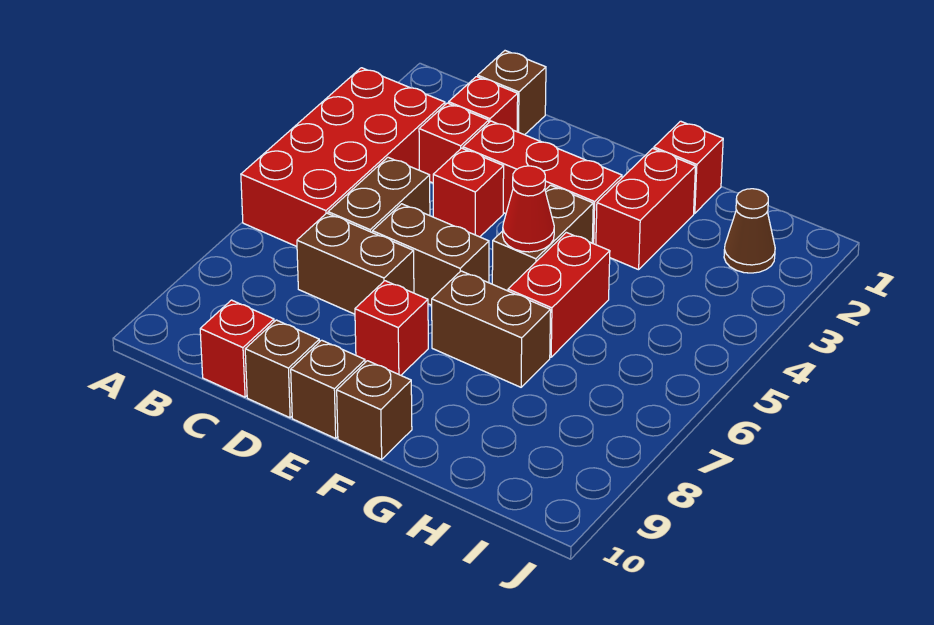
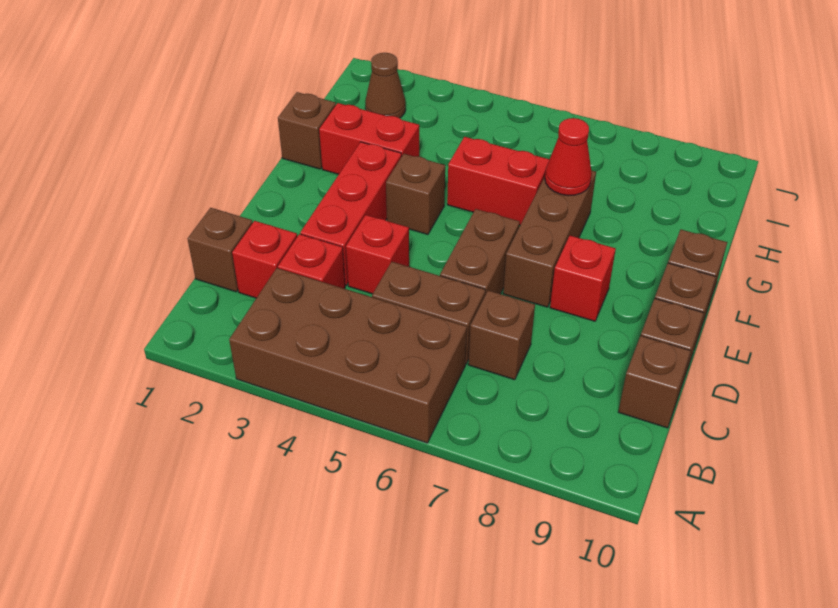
red brick A3:B6 level 1 -> brown brick A3:B6 level 1
brown brick C7:D7 level 1 -> brown brick C7 level 1
red brick C10 level 1 -> brown brick C10 level 1
brown brick F4:F5 level 1 -> brown brick F4 level 1
red cone F5 level 2 -> red cone G7 level 2
brown brick F7:G7 level 1 -> brown brick E7:G7 level 1
red brick G1 level 1 -> brown brick G1 level 1

